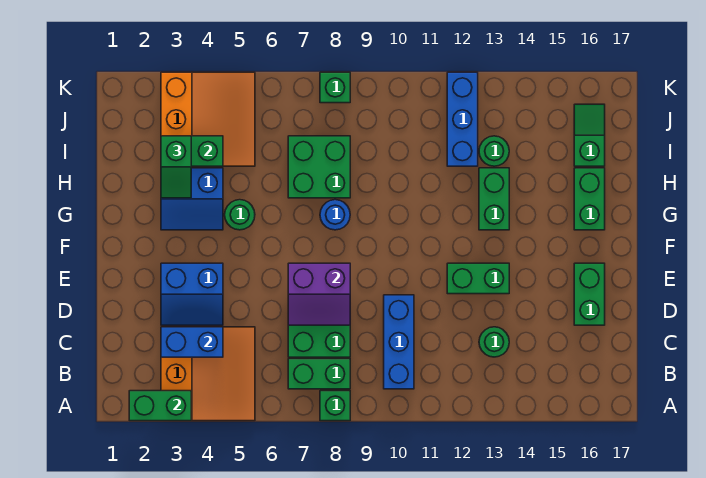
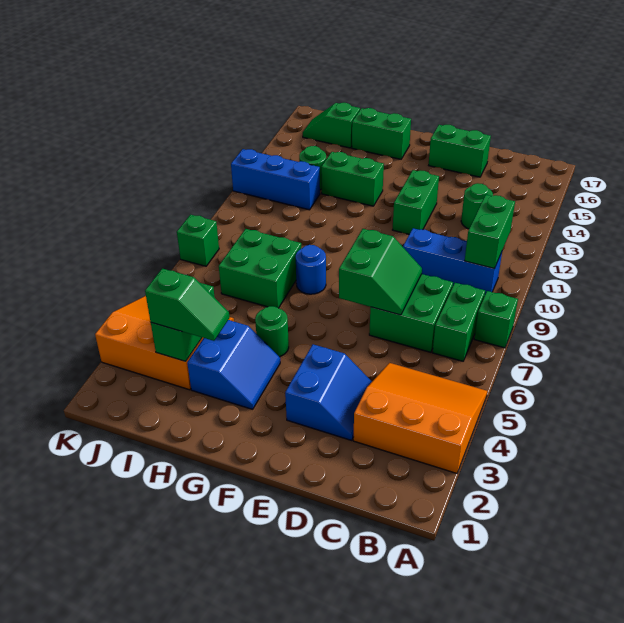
green brick A2:A3 level 2 -> green brick B10:B11 level 2
blue brick C3:C4 level 2 -> none
purple slope D7:E8 level 2 top E -> green slope D7:E8 level 2 top E

